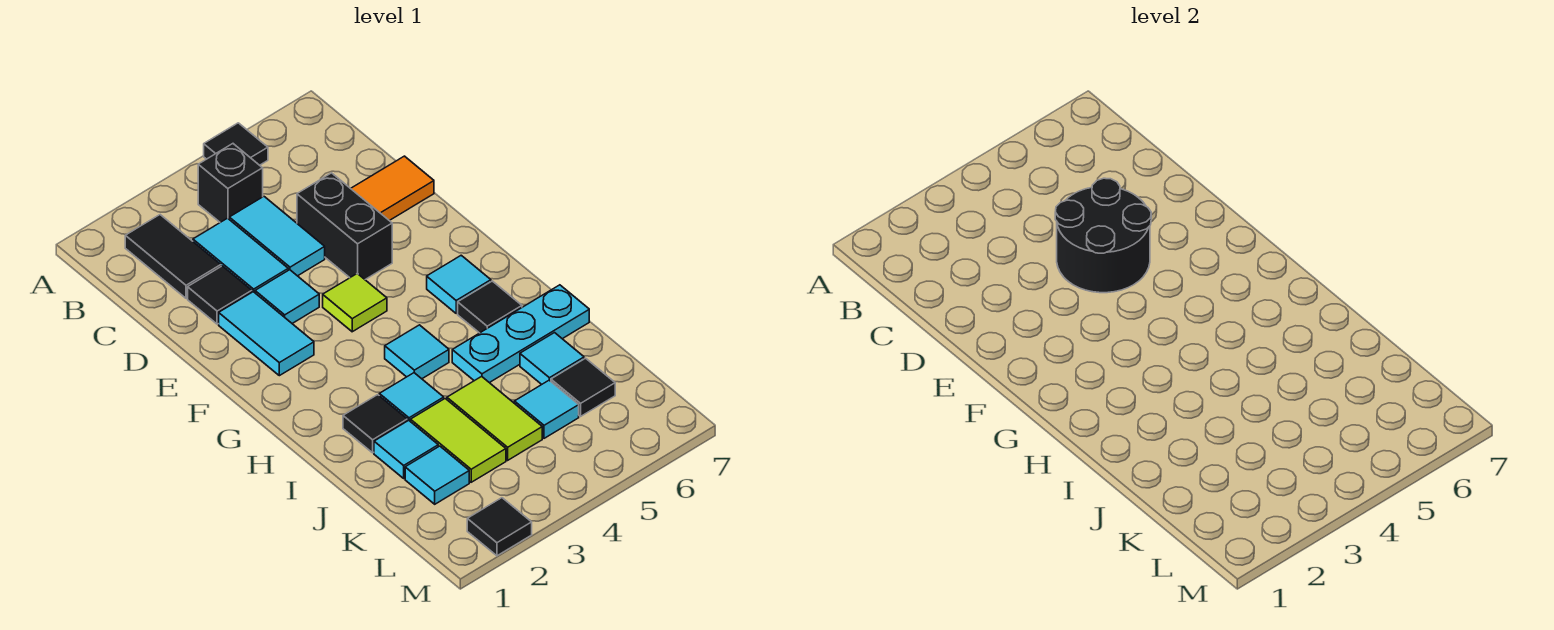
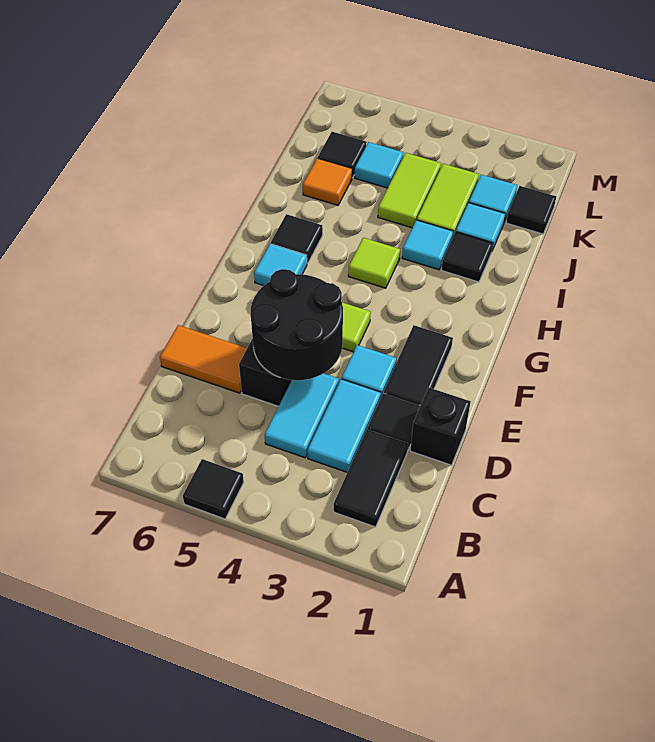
black brick B4 level 1 -> black brick D1 level 1
cyan tile E2:F2 level 1 -> black tile E2:F2 level 1
cyan tile H4 level 1 -> lime tile H4 level 1
cyan plate I5:I7 level 1 -> none
cyan tile J6 level 1 -> orange tile J6 level 1
black tile M2 level 1 -> black tile K1 level 1

